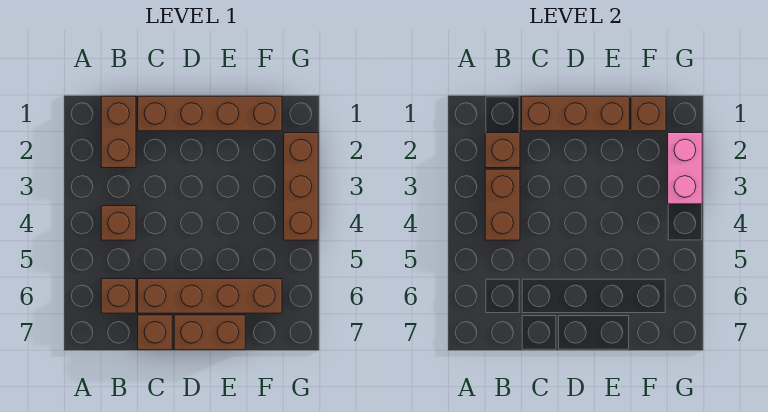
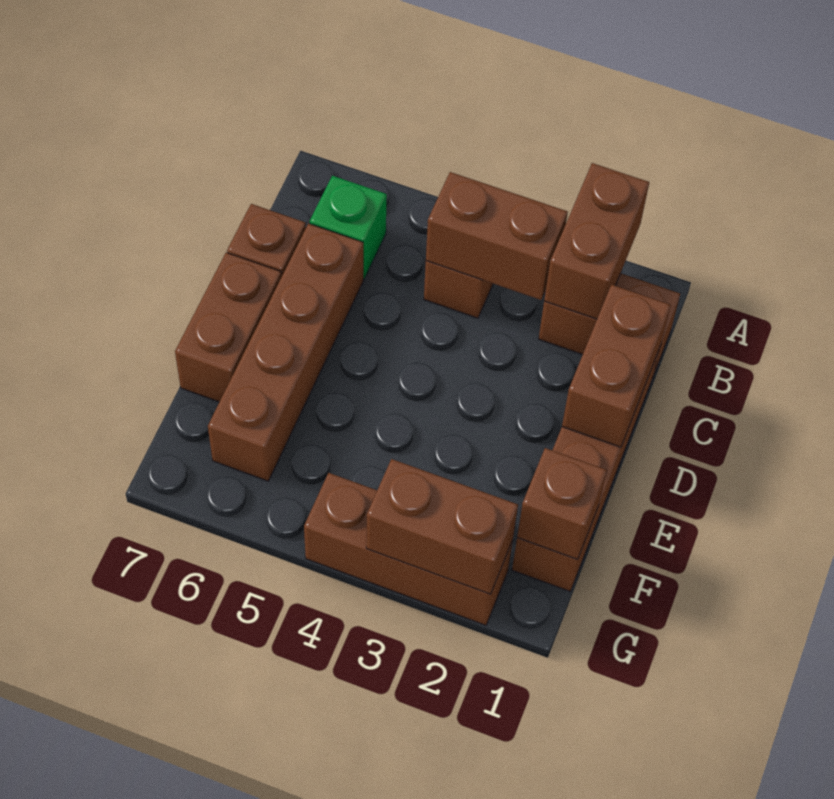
brown brick B2 level 2 -> brown brick A2:B2 level 2
brown brick B6 level 1 -> green brick B6 level 1
brown brick C1:E1 level 2 -> brown brick C1:D1 level 2
pink brick G2:G3 level 2 -> brown brick G2:G3 level 2

